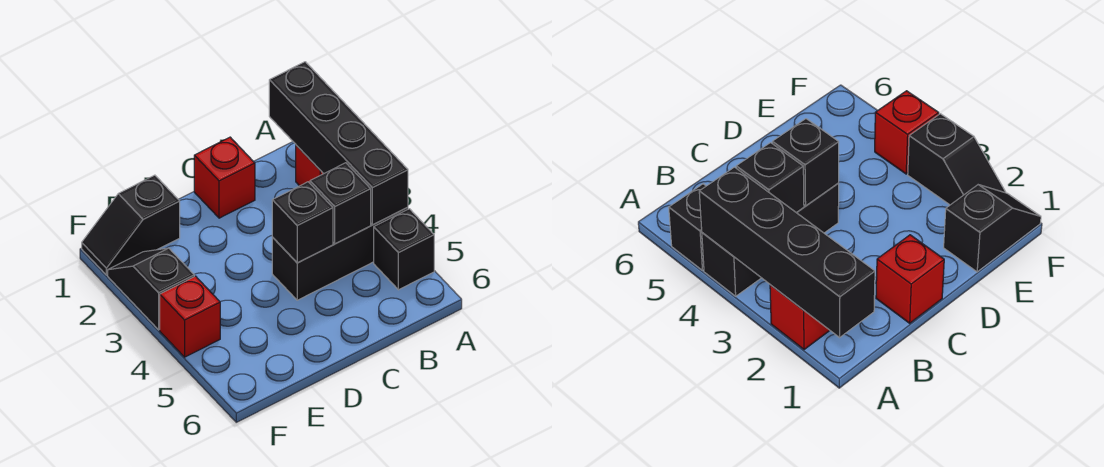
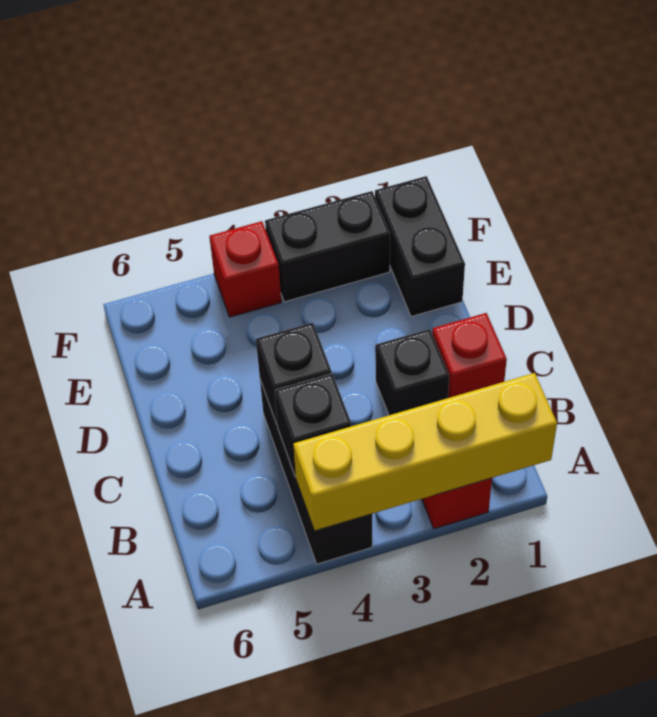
black brick A1:A4 level 2 -> yellow brick A1:A4 level 2
black brick A5 level 1 -> black brick C2 level 1
black slope E1:F1 level 1 top E -> black brick E1:F1 level 1
black slope F2:F3 level 1 top 3 -> black brick F2:F3 level 1

